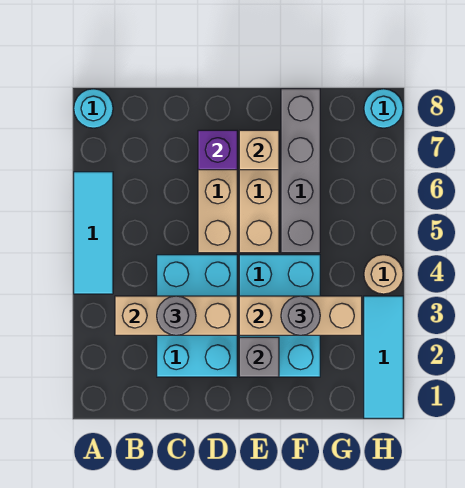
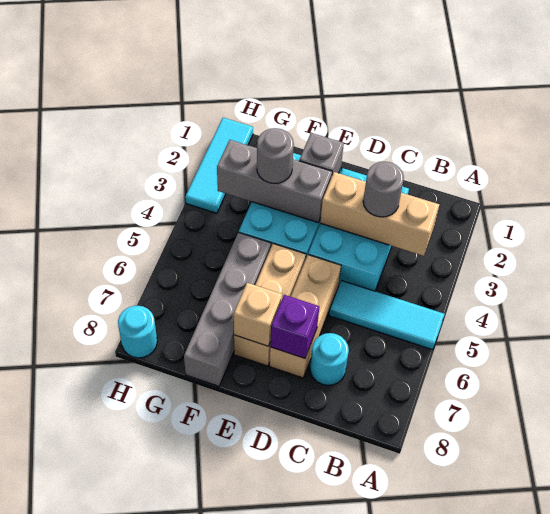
cyan tile A4:A6 level 1 -> cyan tile A5:C5 level 1
cyan round brick A8 level 1 -> cyan round brick C7 level 1
tan brick E3:G3 level 2 -> grey brick E3:G3 level 2
tan round brick H4 level 1 -> none

